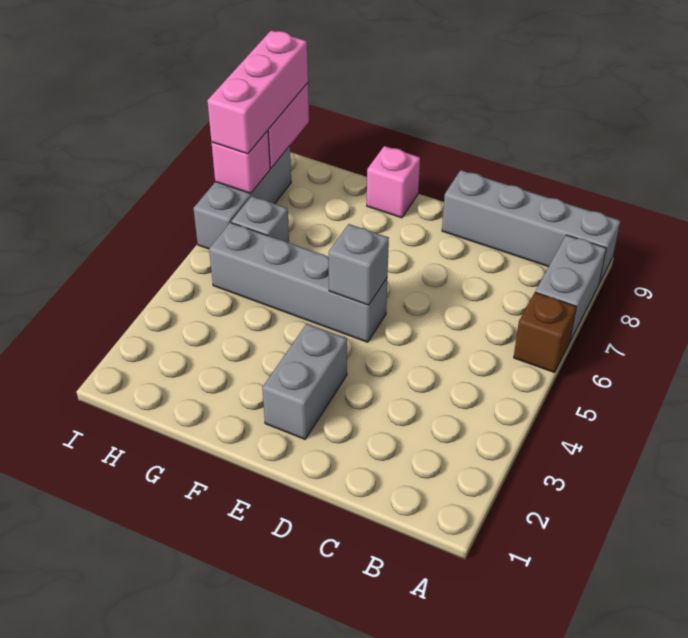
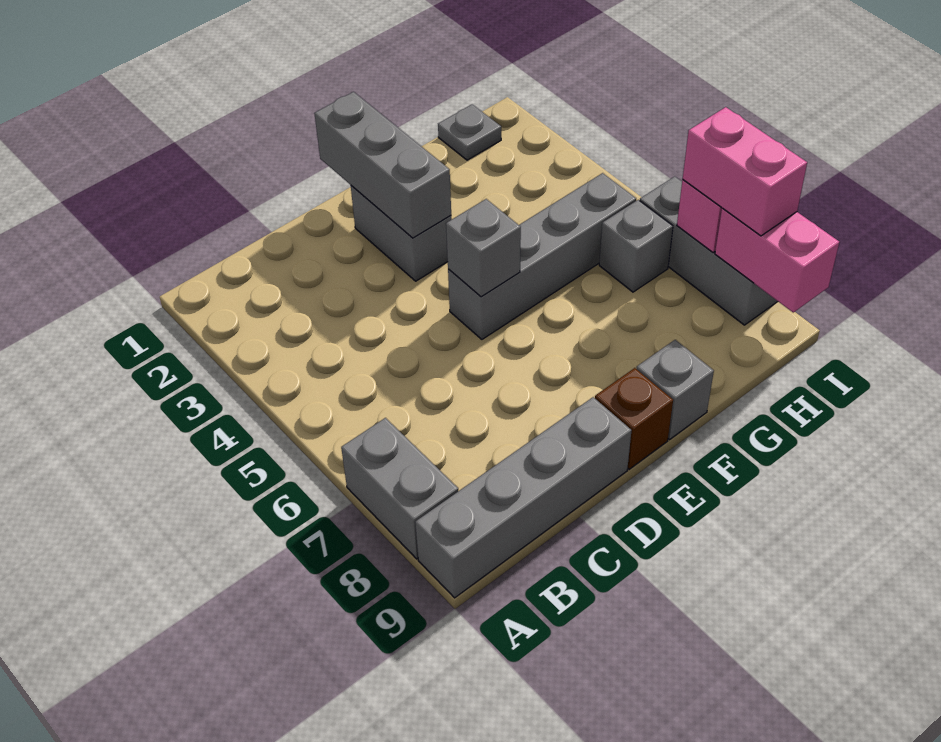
brown brick A6 level 1 -> brown brick E9 level 1
none -> grey brick E1:E3 level 2
pink brick F9 level 1 -> grey brick F9 level 1
none -> grey plate H1 level 1
pink brick I7:I9 level 3 -> pink brick I7:I8 level 3

